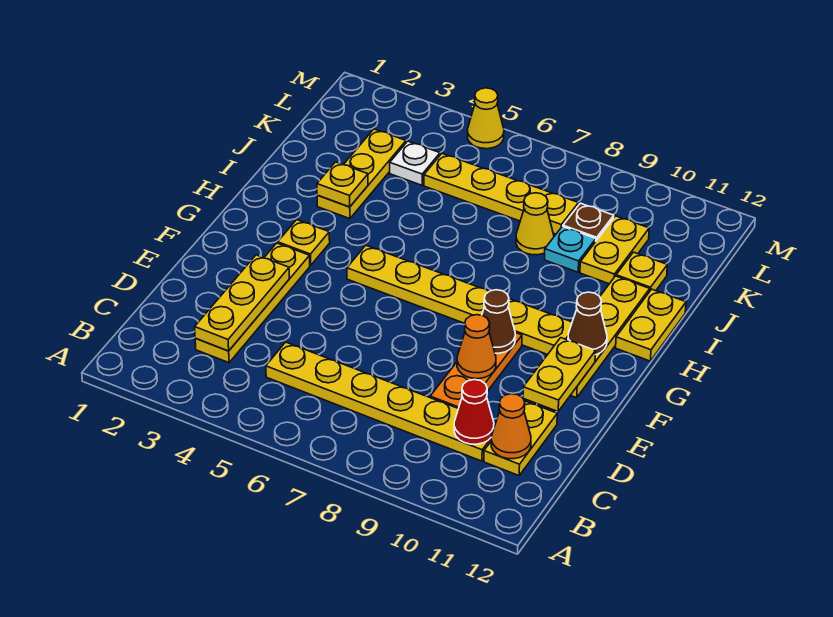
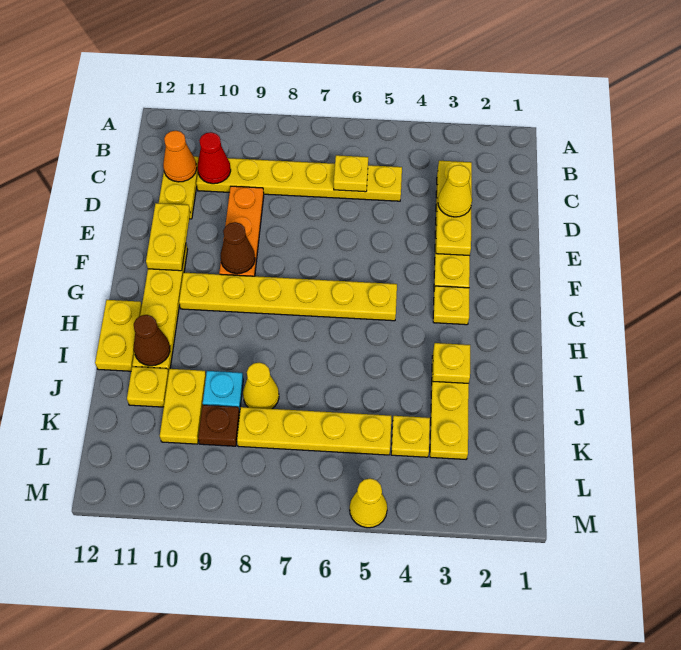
none -> yellow plate C6 level 2
none -> yellow cone D3 level 3
orange cone E9 level 2 -> none
brown cone G11 level 2 -> brown cone I11 level 2
white plate K4 level 1 -> yellow plate K4 level 1

